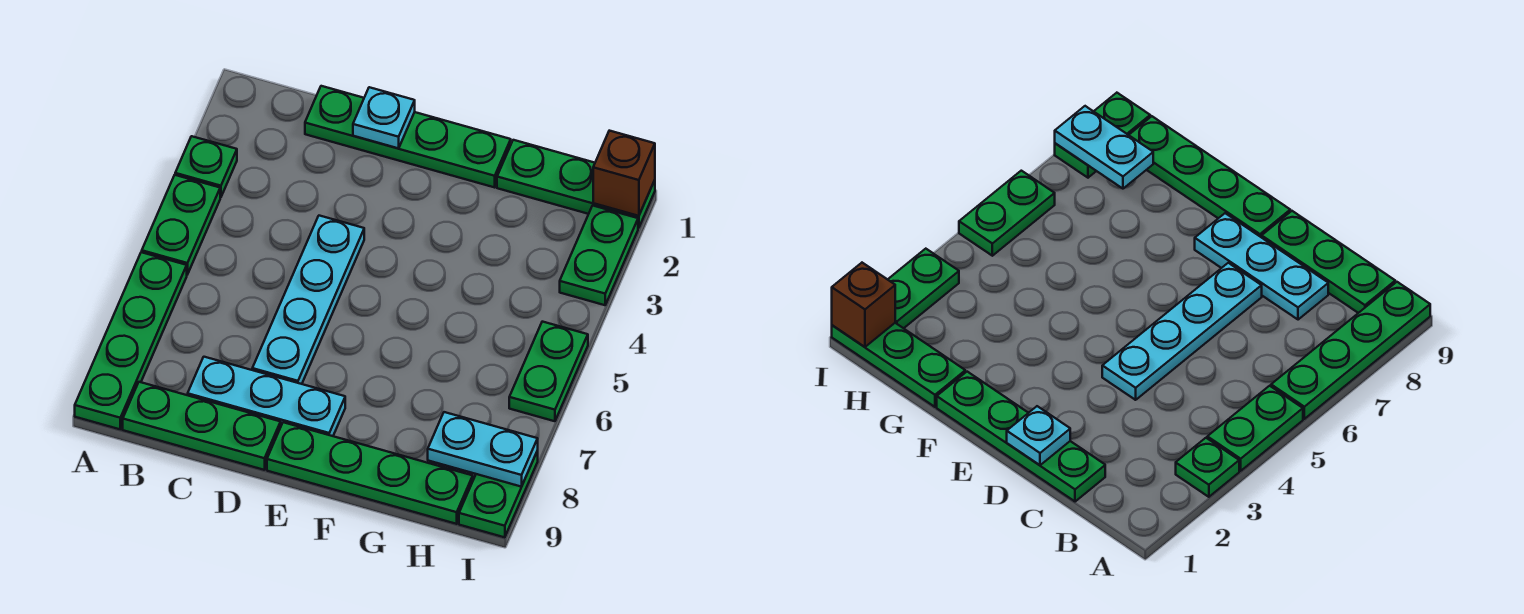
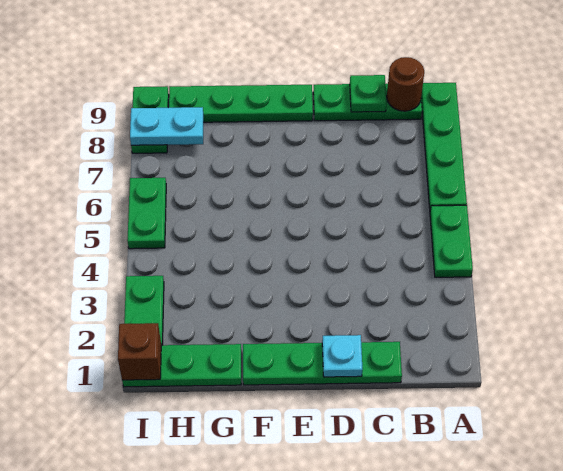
green plate A3 level 1 -> green plate C9 level 2
none -> brown round brick B9 level 2
cyan plate C8:E8 level 1 -> none
cyan plate D4:D7 level 1 -> none

